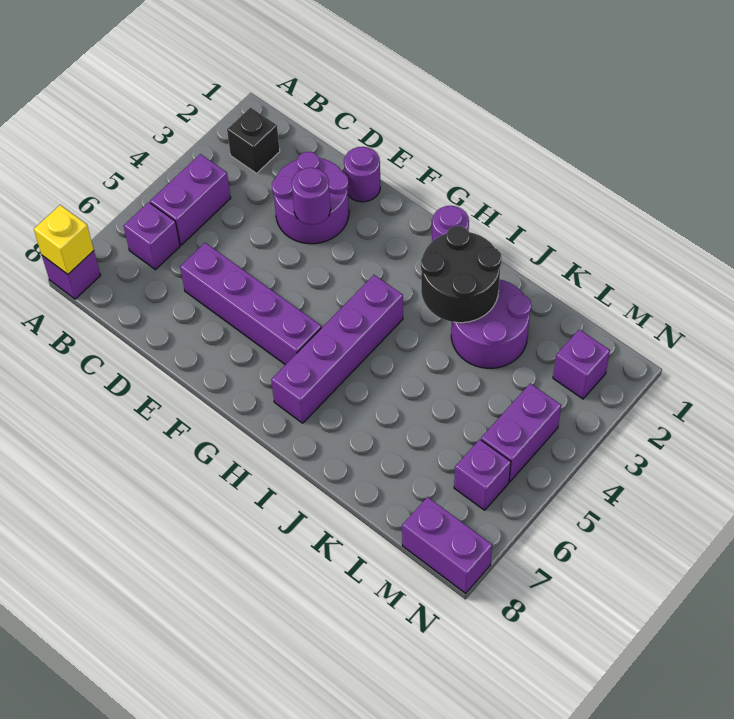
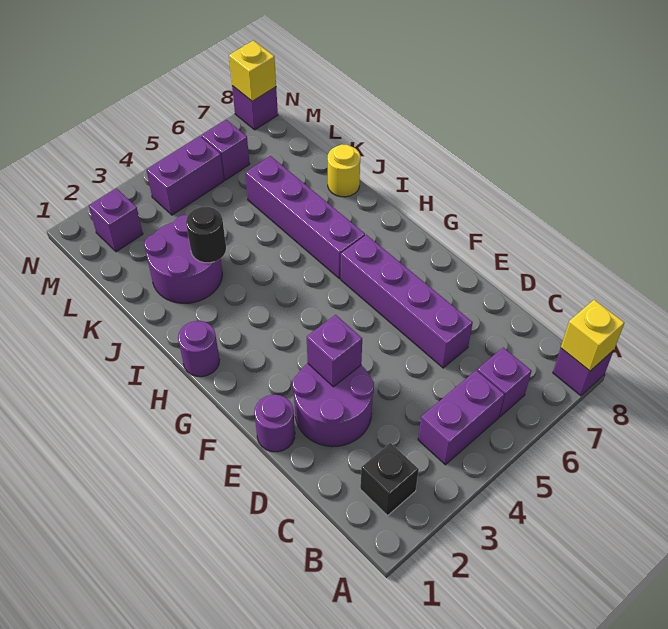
purple round brick E3 level 2 -> purple brick E3 level 2
purple brick H4:H7 level 1 -> purple brick H6:K6 level 1
black round brick I2:J3 level 2 -> black round brick J3 level 2
none -> yellow round brick J8 level 1
purple brick M8:N8 level 1 -> purple brick N8 level 1
none -> yellow brick N8 level 2

